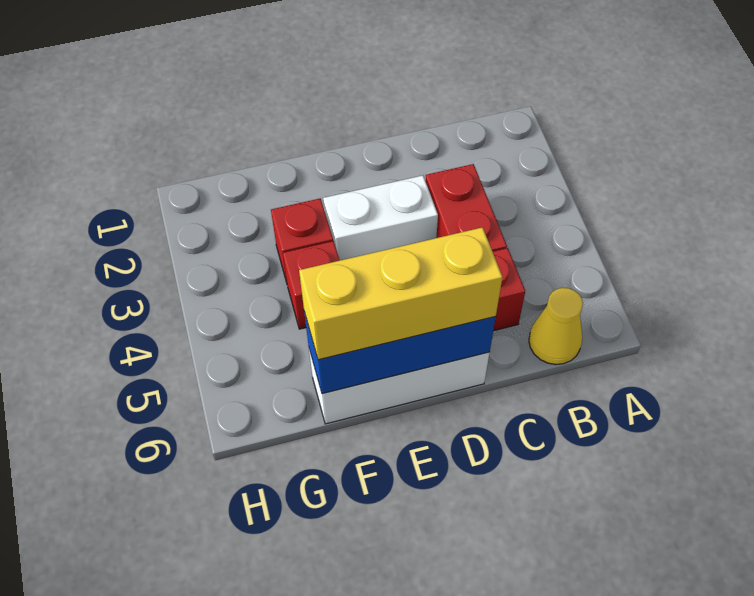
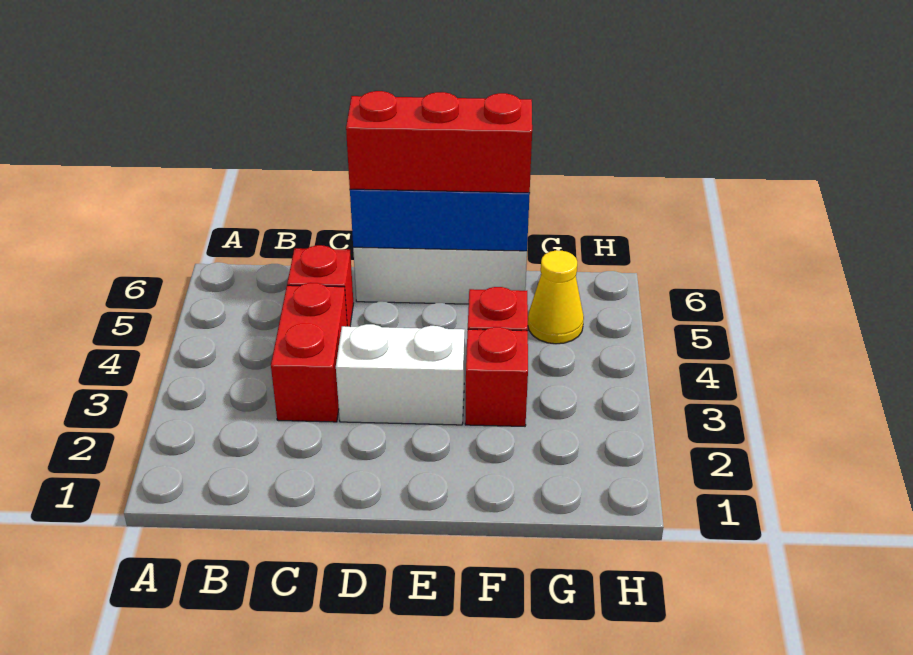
yellow cone B6 level 1 -> yellow cone G5 level 1
yellow brick D6:F6 level 3 -> red brick D6:F6 level 3

